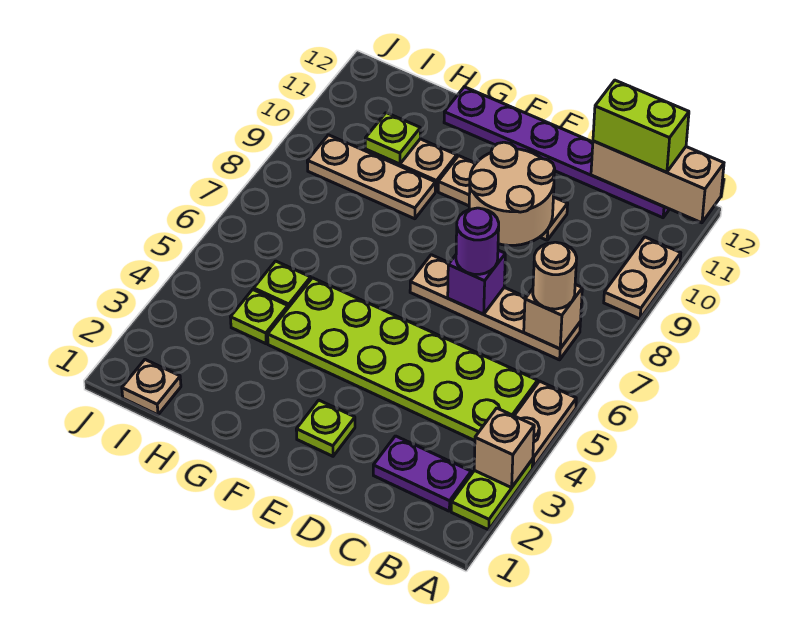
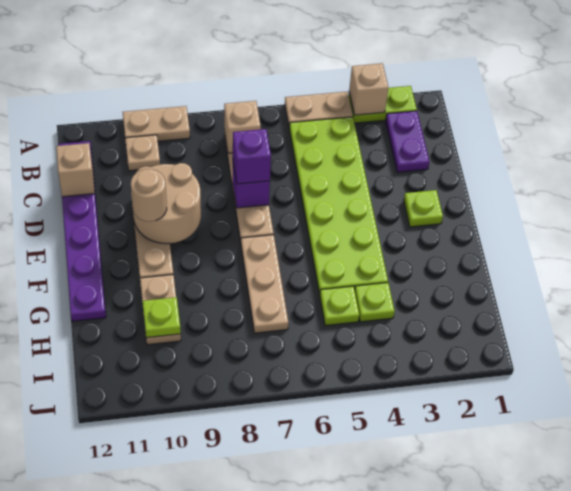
tan brick A12:C12 level 2 -> tan brick C12 level 2
tan round brick B7 level 3 -> tan round brick E10 level 3
lime brick B12:C12 level 3 -> none
purple round brick D7 level 3 -> purple brick D7 level 3
tan plate G9:I9 level 1 -> tan plate F7:H7 level 1
tan plate I1 level 1 -> tan plate B10 level 1

